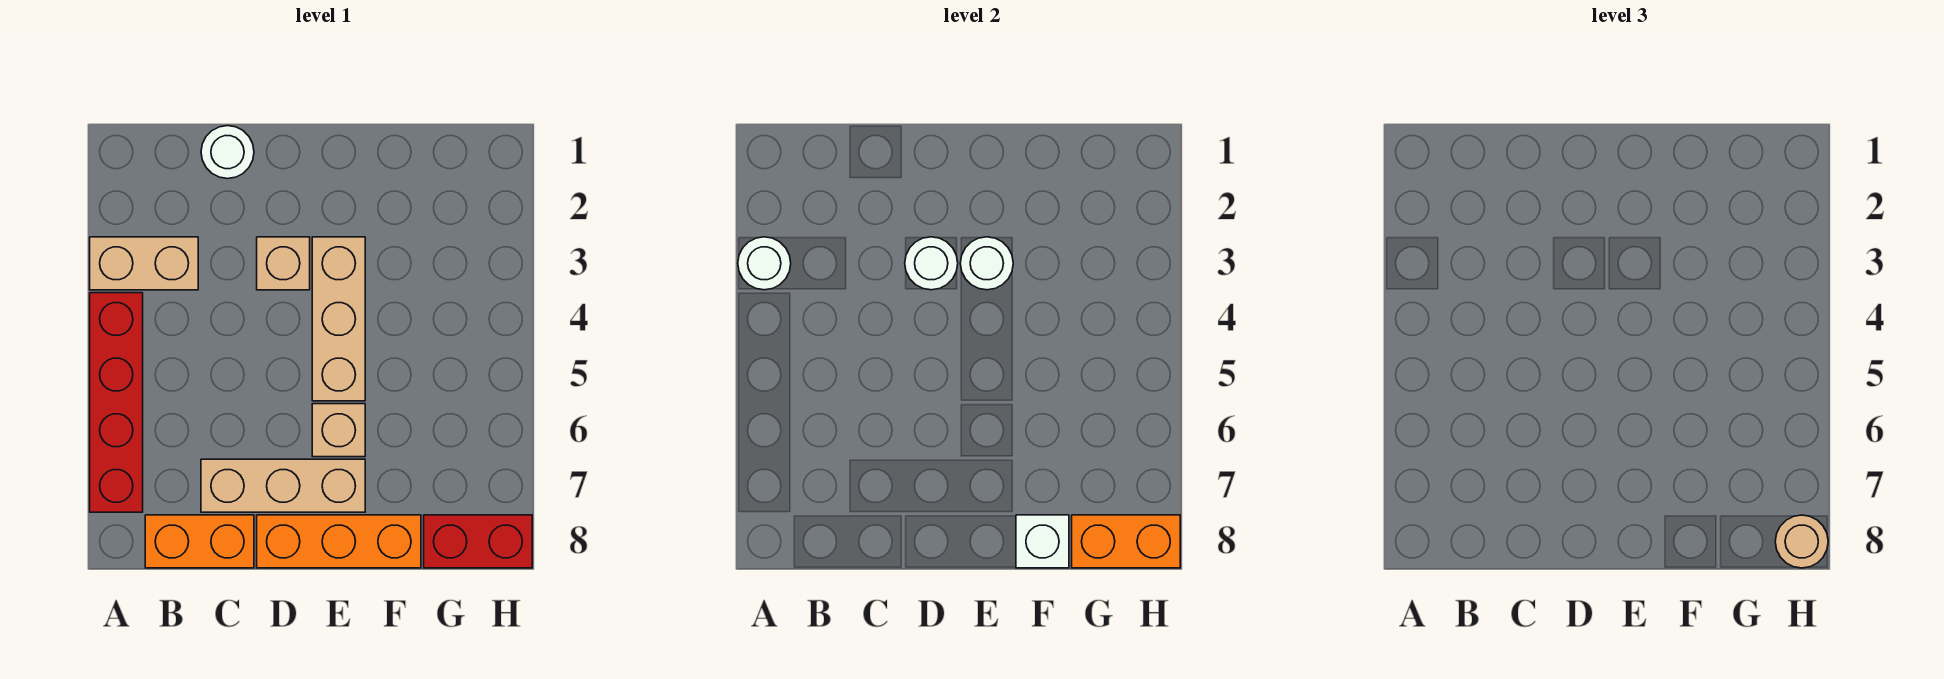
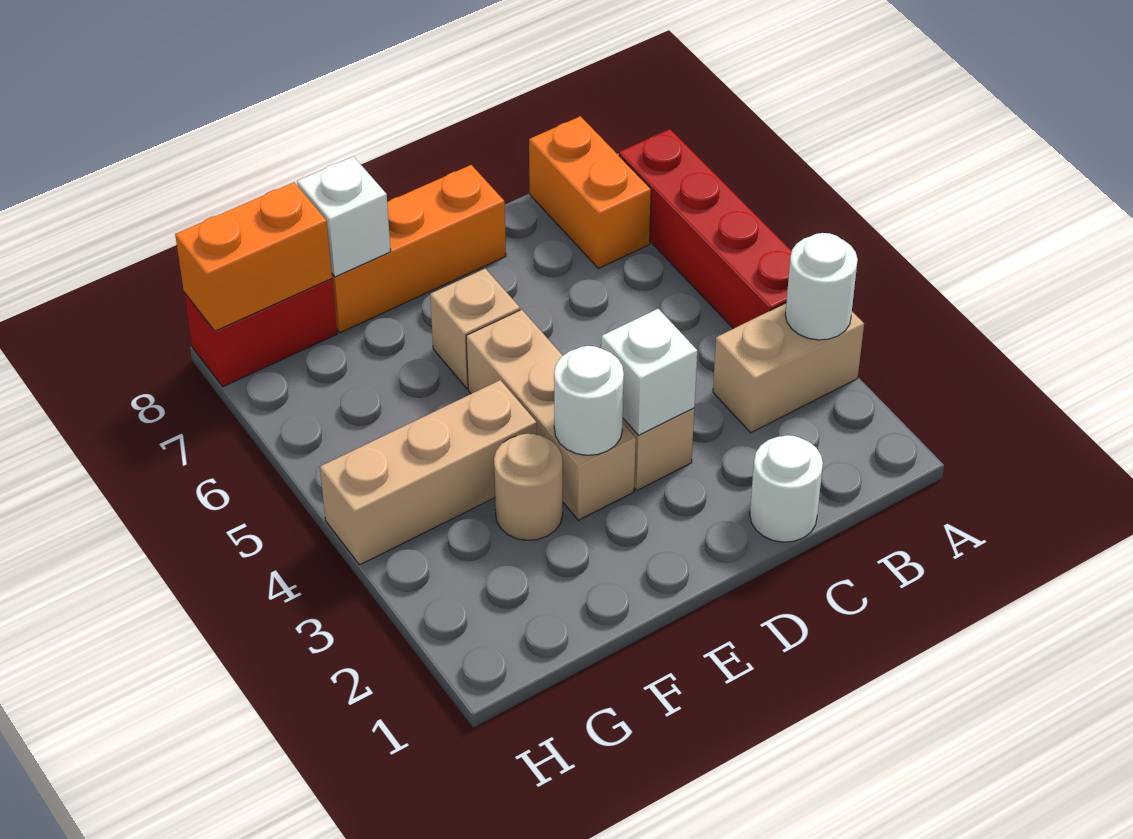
orange brick B8:C8 level 1 -> orange brick B7:B8 level 1
tan brick C7:E7 level 1 -> tan brick F4:H4 level 1
white round brick D3 level 2 -> white brick D3 level 2
tan round brick H8 level 3 -> tan round brick F3 level 1

